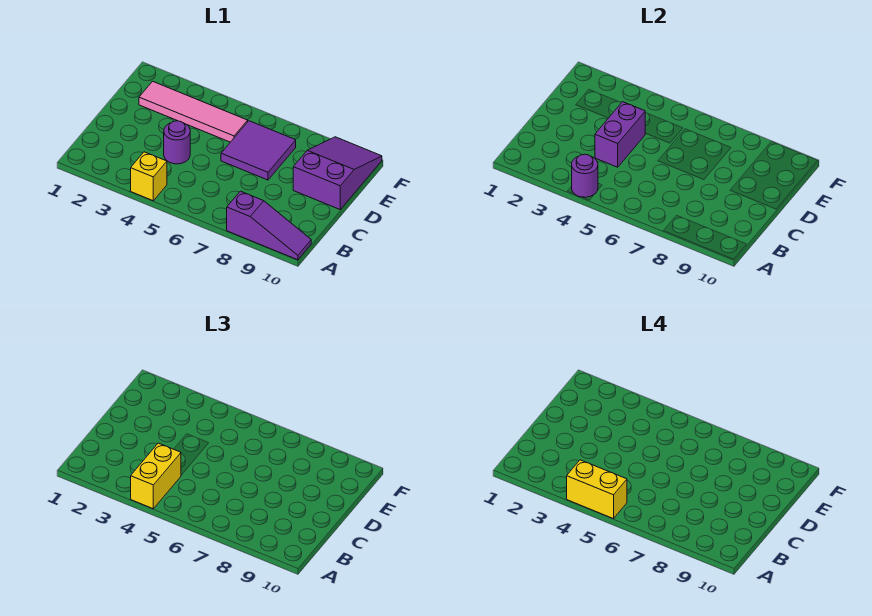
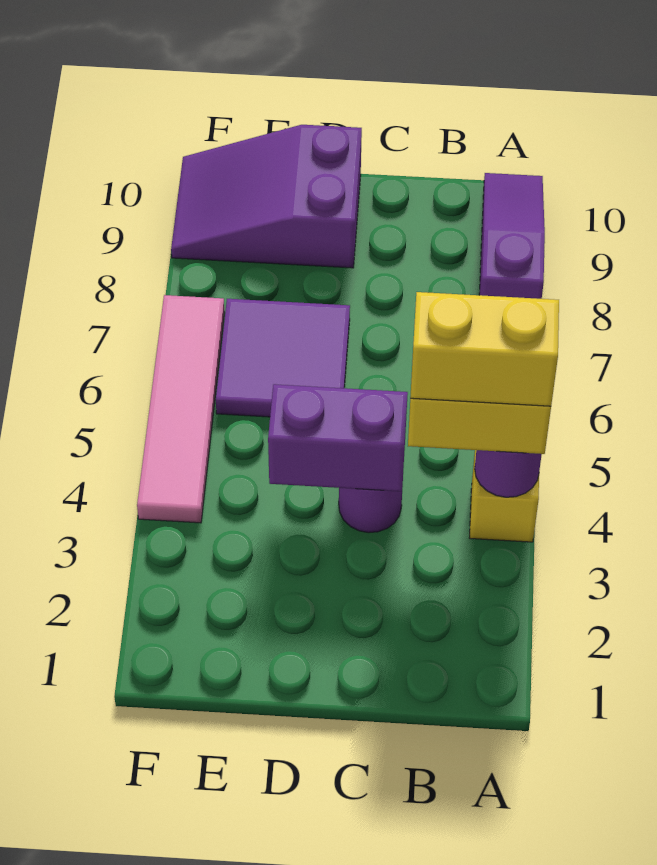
yellow brick A4:A5 level 4 -> yellow brick A4:B4 level 4
pink tile E2:E5 level 1 -> pink tile F4:F7 level 1

